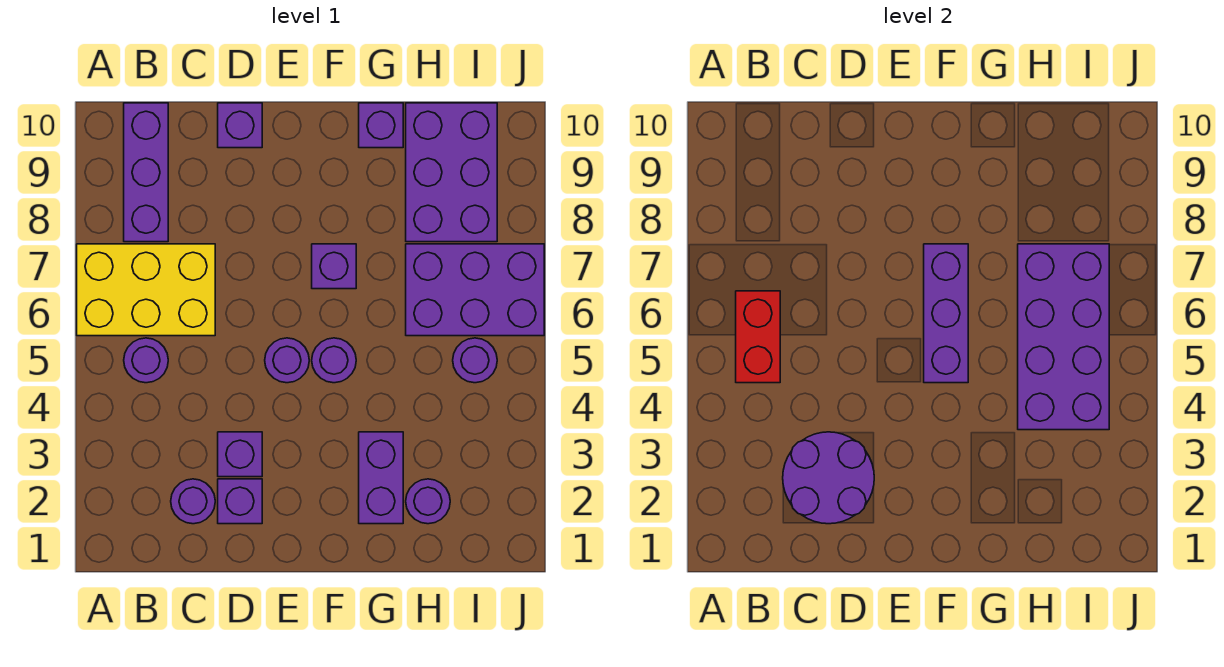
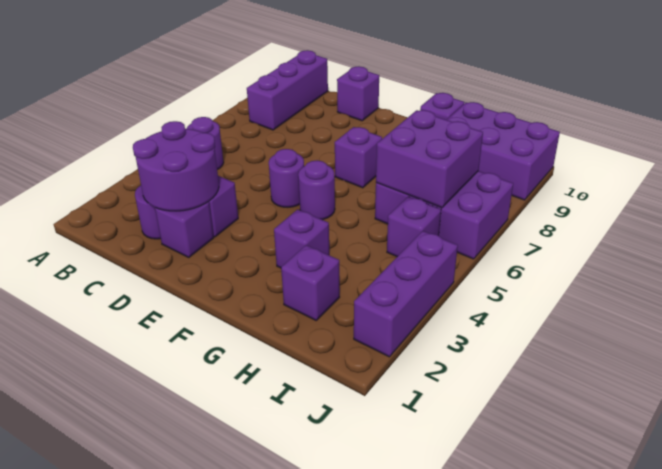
yellow brick A6:C7 level 1 -> none
red brick B5:B6 level 2 -> none
purple brick F5:F7 level 2 -> purple brick J2:J4 level 1
purple brick G2:G3 level 1 -> purple brick G3 level 1
purple round brick H2 level 1 -> purple brick H2 level 1
purple brick H4:I7 level 2 -> purple brick H6:I7 level 2
purple brick H8:I10 level 1 -> purple brick H9:J10 level 1
purple round brick I5 level 1 -> purple brick I5 level 1

